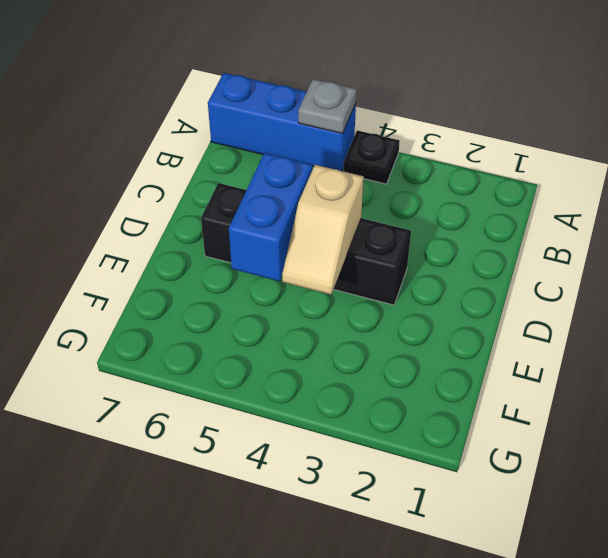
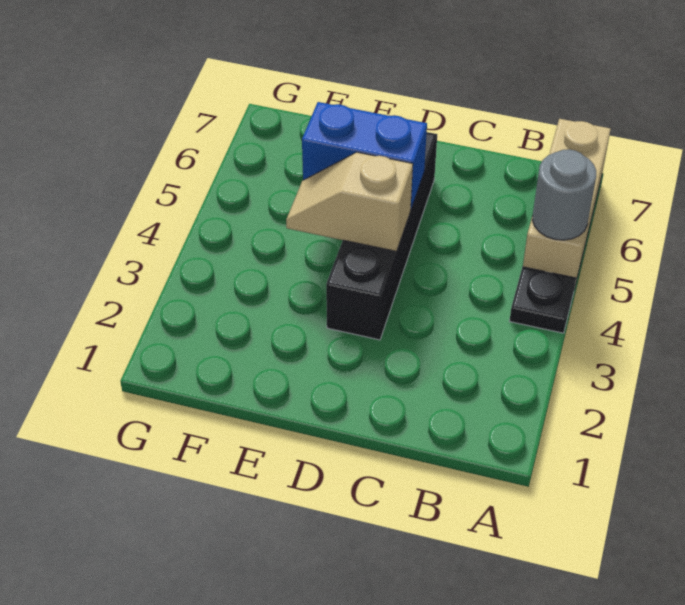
blue brick A5:A7 level 1 -> tan brick A5:A7 level 1
grey plate A5 level 2 -> grey round brick A5 level 2

